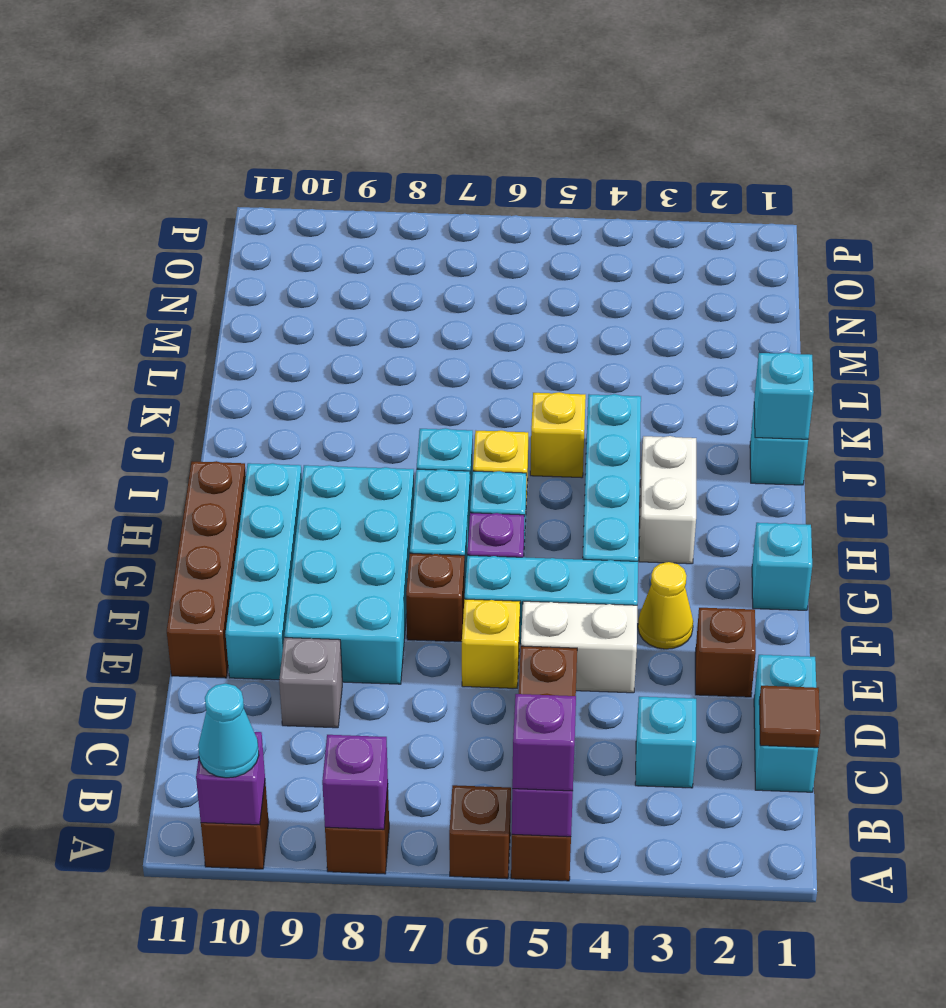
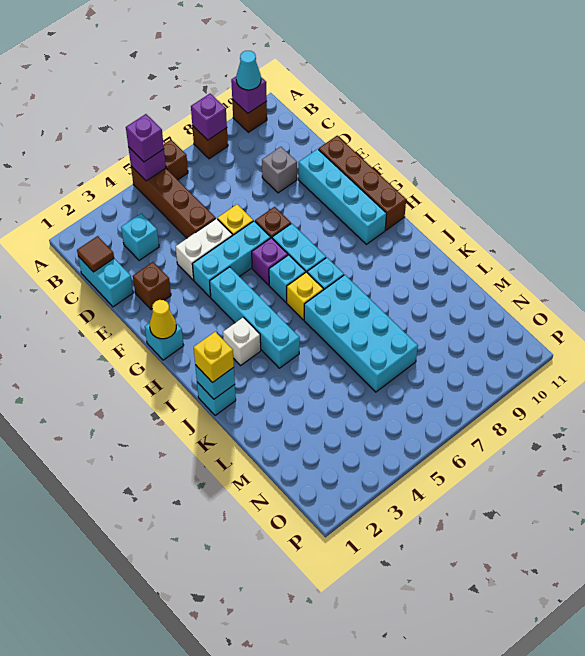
cyan brick E8:H9 level 1 -> cyan brick J6:M7 level 1
yellow cone F3 level 1 -> yellow cone G1 level 2
white brick H3:I3 level 1 -> white brick I3 level 1
yellow brick J5 level 1 -> yellow brick J1 level 3

